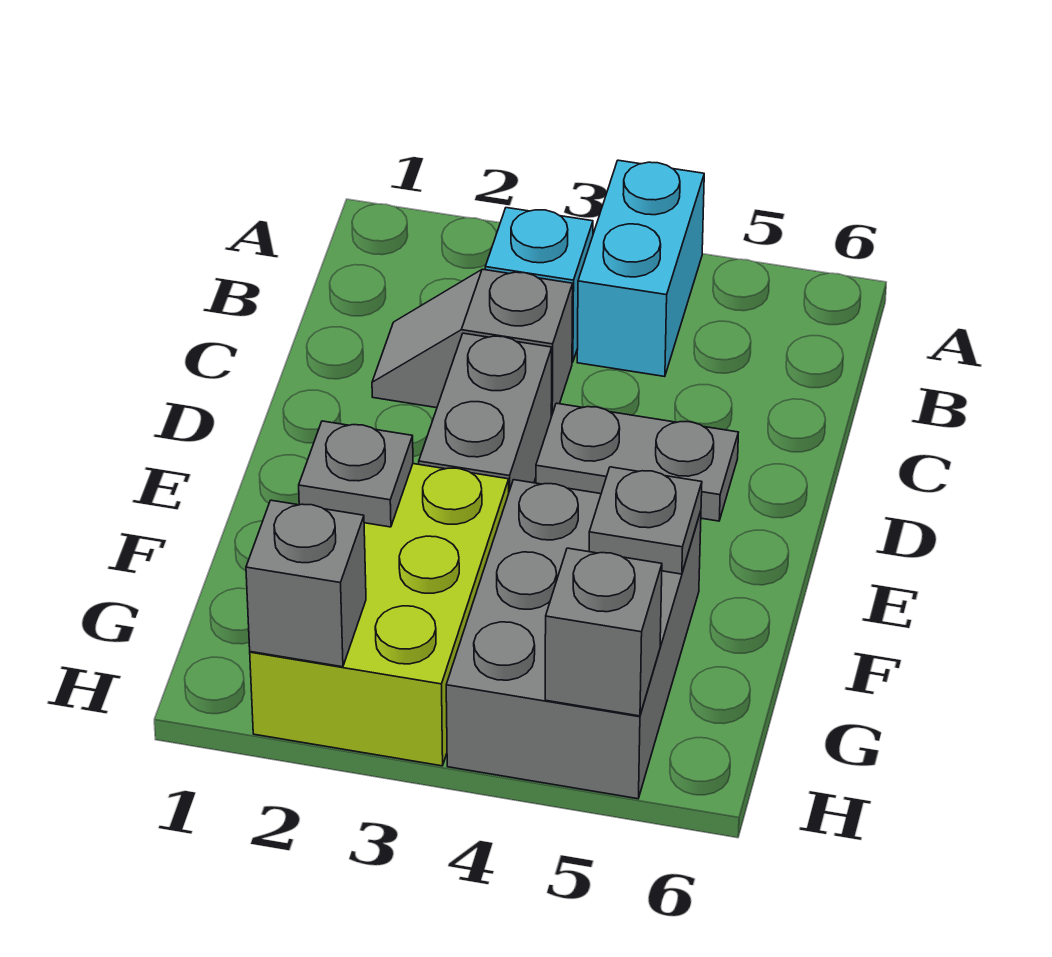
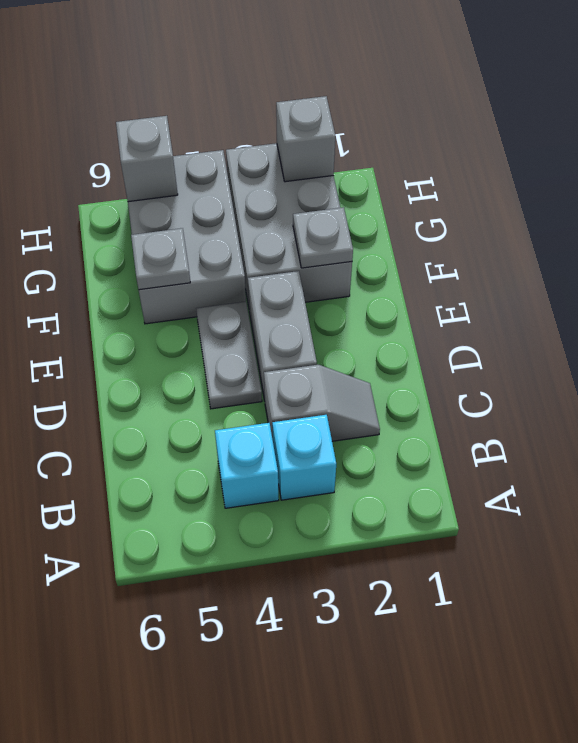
cyan brick A4:B4 level 1 -> cyan brick B4 level 1
grey plate D4:D5 level 1 -> grey plate D4:E4 level 1
lime brick F2:H3 level 1 -> grey brick F2:H3 level 1

